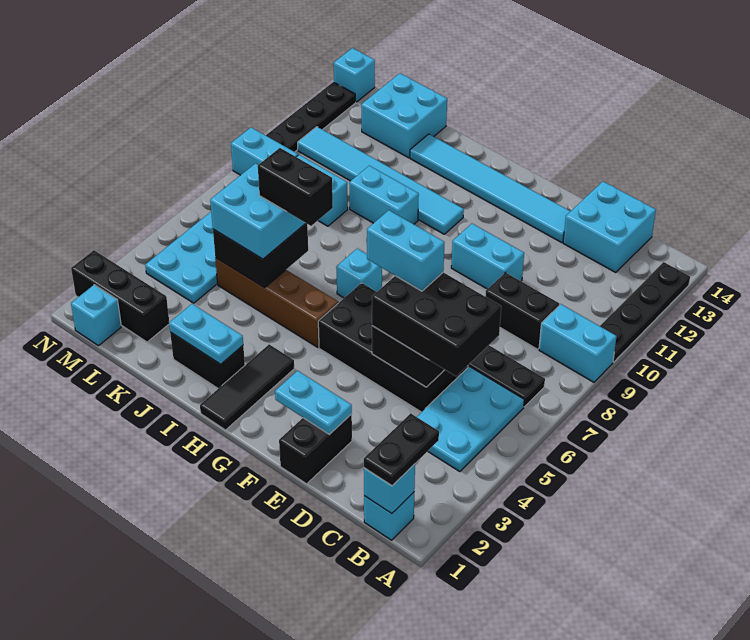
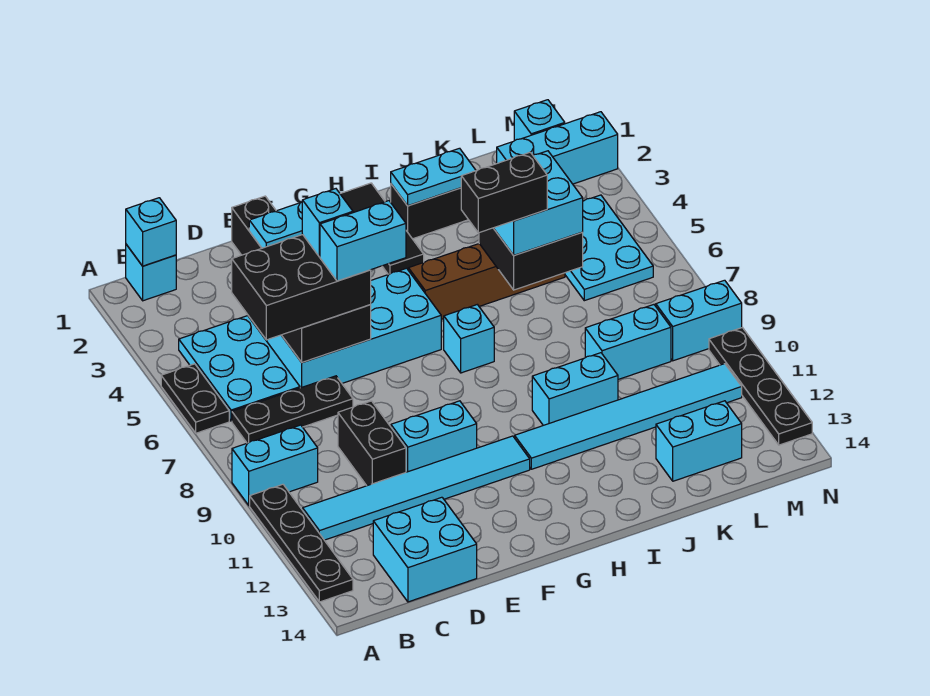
black plate B1:B2 level 3 -> black plate A5:A6 level 1
black brick C9:D9 level 1 -> black brick D9:D10 level 1
black brick D5:G6 level 1 -> cyan brick D5:G6 level 1
cyan tile E13:J13 level 1 -> cyan tile B11:G11 level 1
cyan brick K13:L14 level 1 -> cyan brick K13:L13 level 1
black brick L2:N2 level 1 -> cyan brick L2:N2 level 1
cyan brick N14 level 1 -> cyan brick E5 level 4

